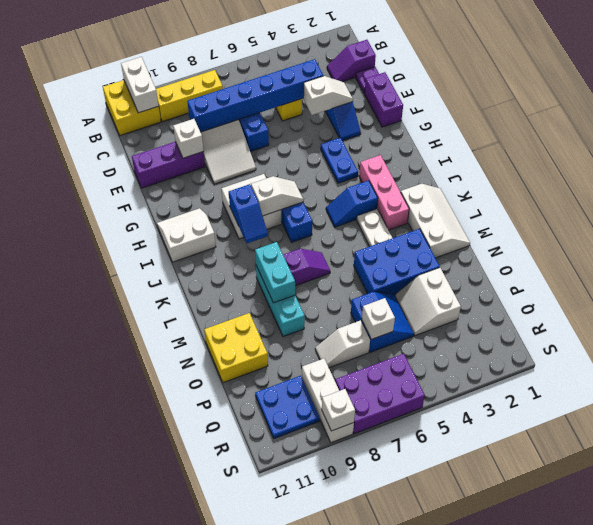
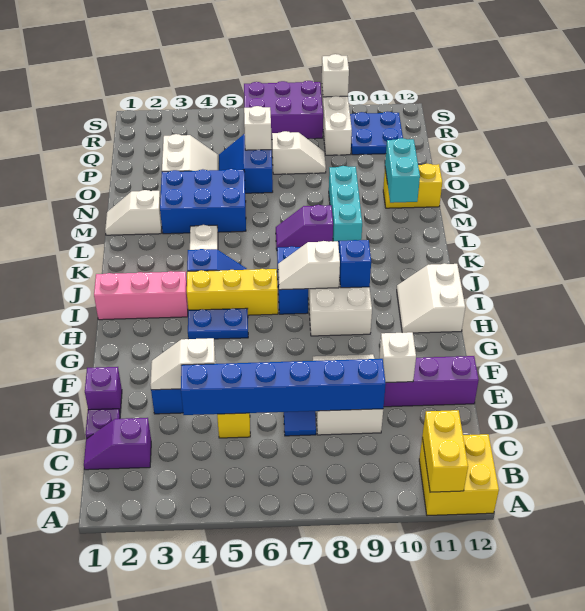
white brick A11:B11 level 2 -> yellow brick A11:B11 level 2
yellow brick B8:B10 level 1 -> yellow brick I4:I6 level 1
purple slope C1:C2 level 1 top 1 -> purple slope C1:C2 level 1 top 2
purple brick E1:F1 level 1 -> purple brick E1 level 1
blue plate G4:H4 level 1 -> blue plate H4:H5 level 1
white slope H11:I12 level 1 top I -> white slope H11:I12 level 1 top 12
pink brick I3:K3 level 1 -> pink brick I1:I3 level 1
white slope K1:M2 level 1 top 2 -> white slope M1:M2 level 1 top 2
cyan brick L9:M9 level 2 -> cyan brick M11:N11 level 2
yellow brick N11:O12 level 1 -> yellow brick N11:N12 level 1

